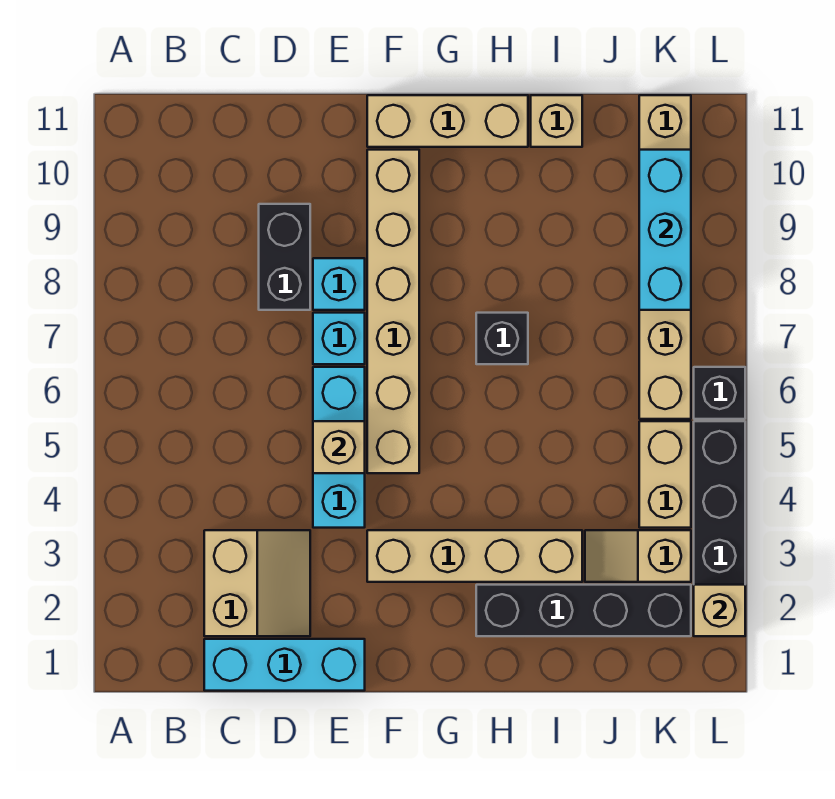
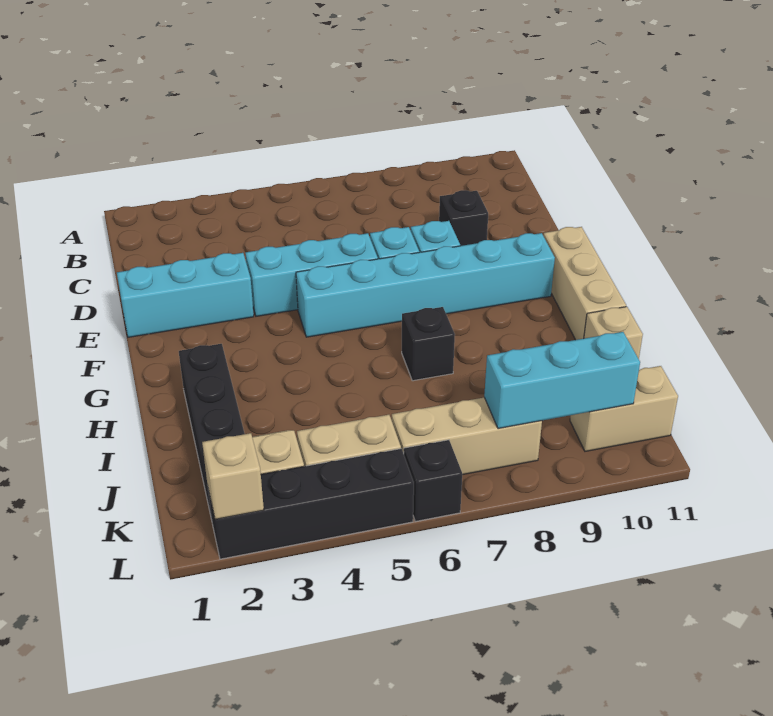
cyan brick C1:E1 level 1 -> cyan brick E1:E3 level 1
tan slope C2:D3 level 1 top C -> none
black brick D8:D9 level 1 -> black brick D9 level 1
tan brick E5 level 2 -> none
tan brick F3:I3 level 1 -> none
tan brick F5:F10 level 1 -> cyan brick F5:F10 level 1

